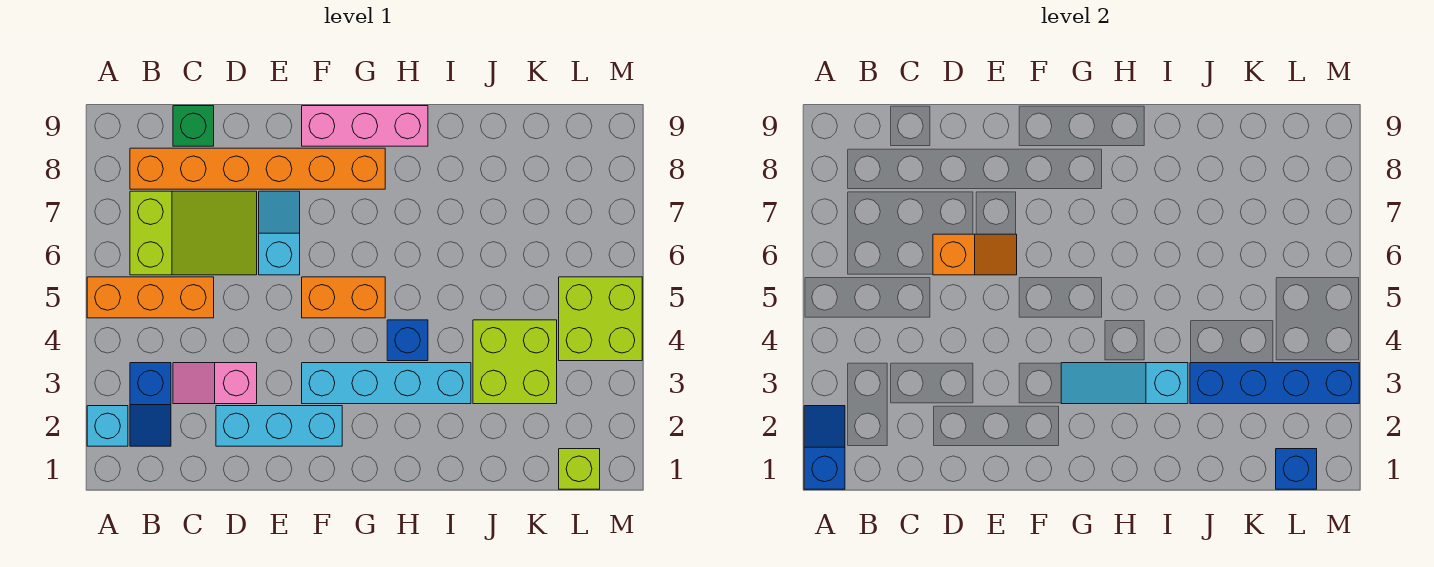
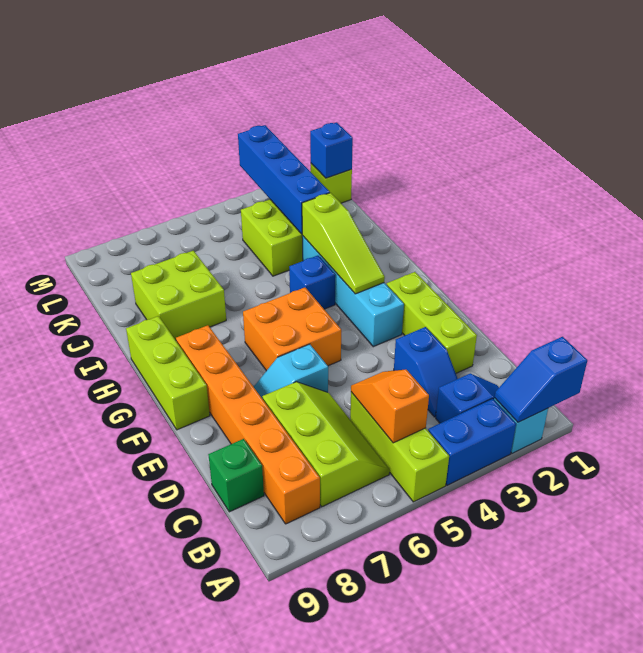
none -> blue brick A3:A4 level 1
orange brick A5:C5 level 1 -> lime brick A5:C5 level 1
lime slope B6:D7 level 1 top B -> lime slope B6:D7 level 1 top 7
pink slope C3:D3 level 1 top D -> blue slope C3:D3 level 1 top D
cyan brick D2:F2 level 1 -> lime brick D2:F2 level 1
orange slope D6:E6 level 2 top D -> orange slope B5:C5 level 2 top B
orange brick F5:G5 level 1 -> orange brick F5:G6 level 1
pink brick F9:H9 level 1 -> lime brick F9:H9 level 1
cyan slope G3:I3 level 2 top I -> lime slope G3:I3 level 2 top I
lime brick L4:M5 level 1 -> lime brick I7:J8 level 1

